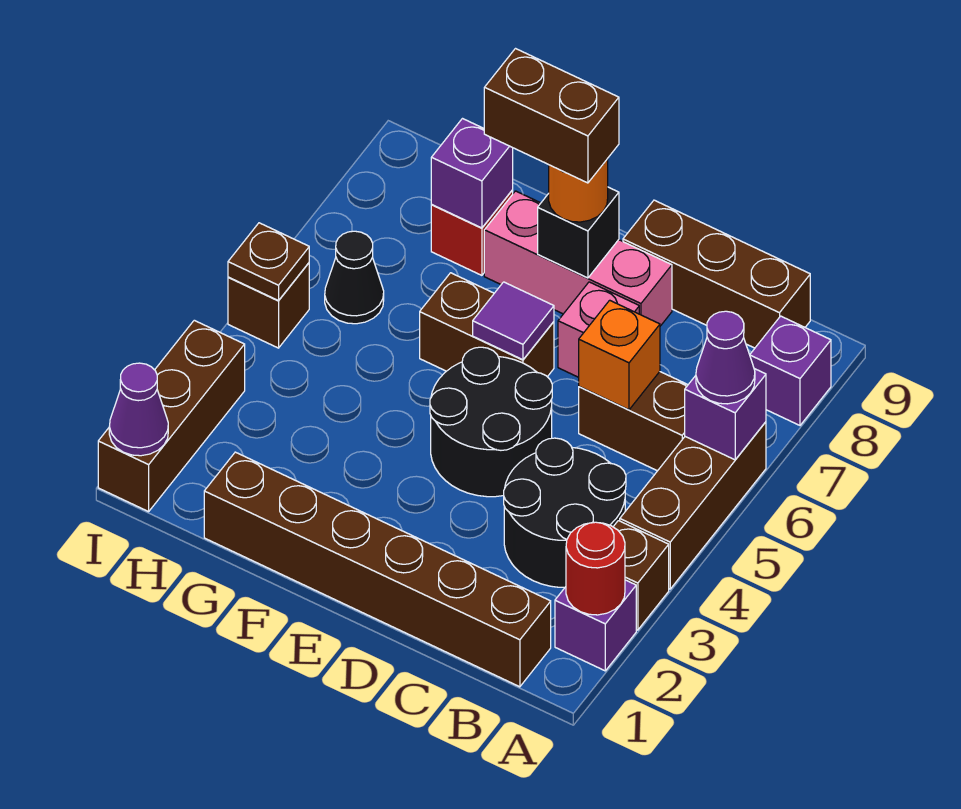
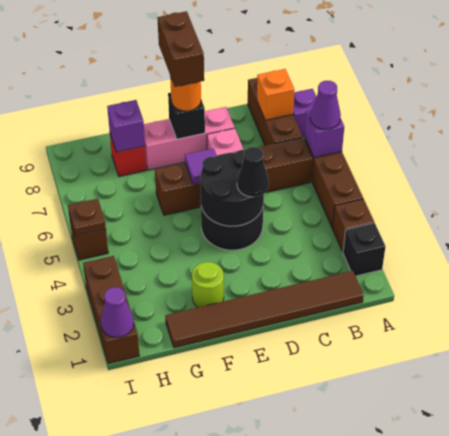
purple brick A2 level 1 -> black brick A2 level 1
red round brick A2 level 2 -> none
brown brick B1:G1 level 1 -> brown tile B1:G1 level 1
black round brick B3:C4 level 1 -> black round brick D4:E5 level 2
brown brick B9:D9 level 1 -> brown brick B7:B9 level 1
orange brick C6 level 2 -> orange brick B8 level 2
brown brick E8:F8 level 4 -> brown brick E8:E9 level 4
none -> lime round brick F2 level 1
black cone H6 level 1 -> black cone D4 level 3

